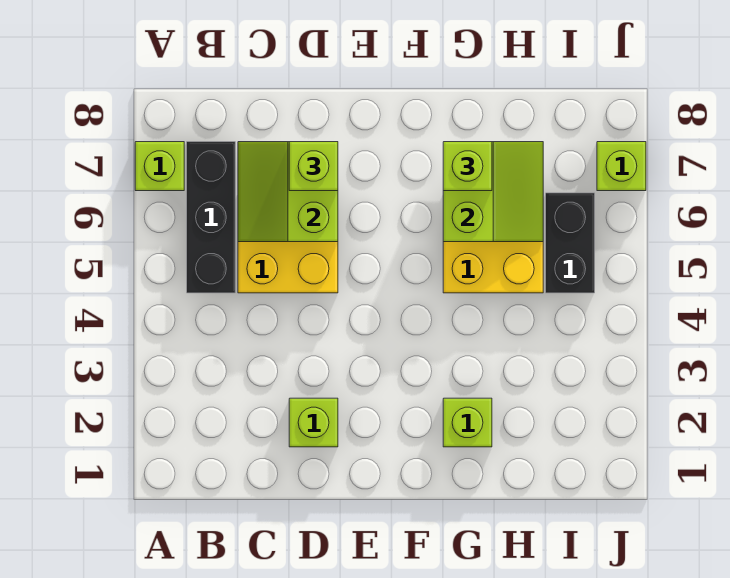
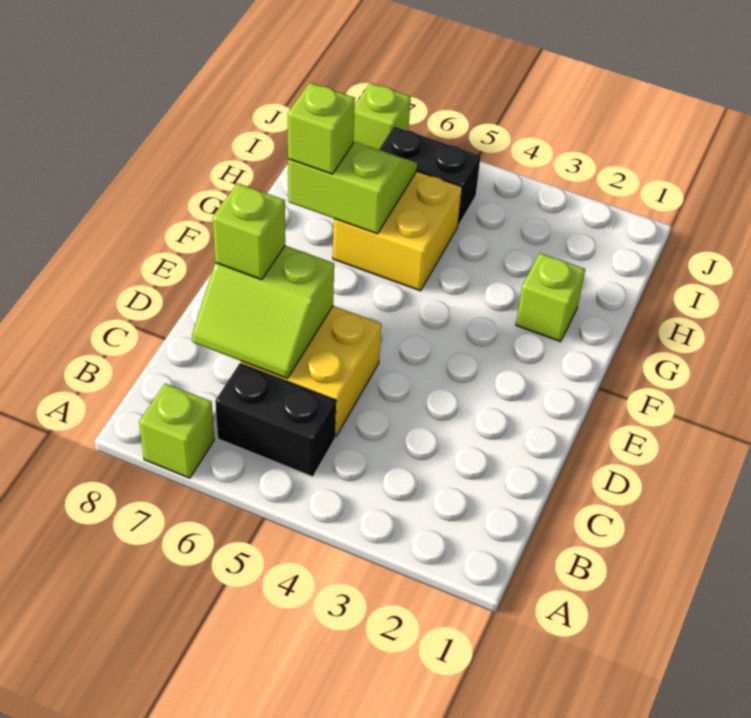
black brick B5:B7 level 1 -> black brick B5:B6 level 1
lime brick D2 level 1 -> none

